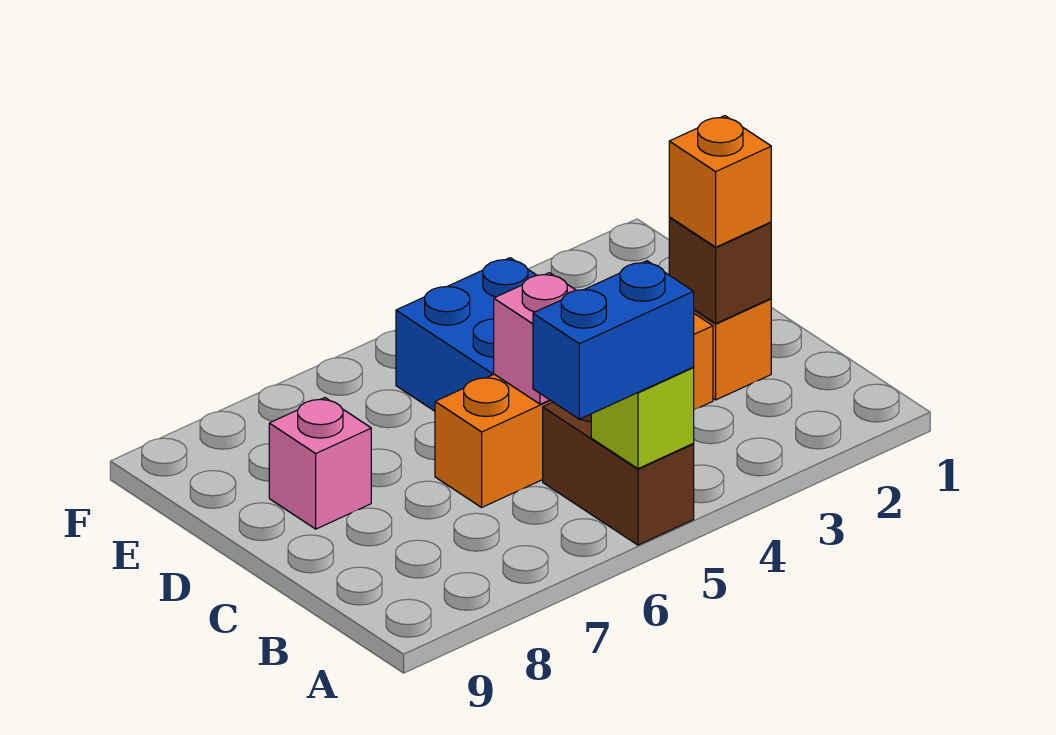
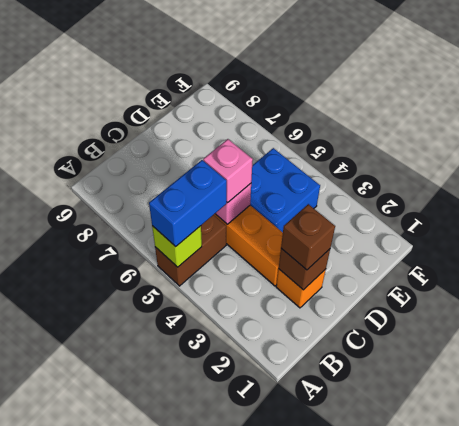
blue brick A5:A6 level 3 -> blue brick A5:B5 level 3
orange brick C2 level 3 -> brown brick C2 level 3
pink brick D8 level 1 -> pink brick C5 level 3

